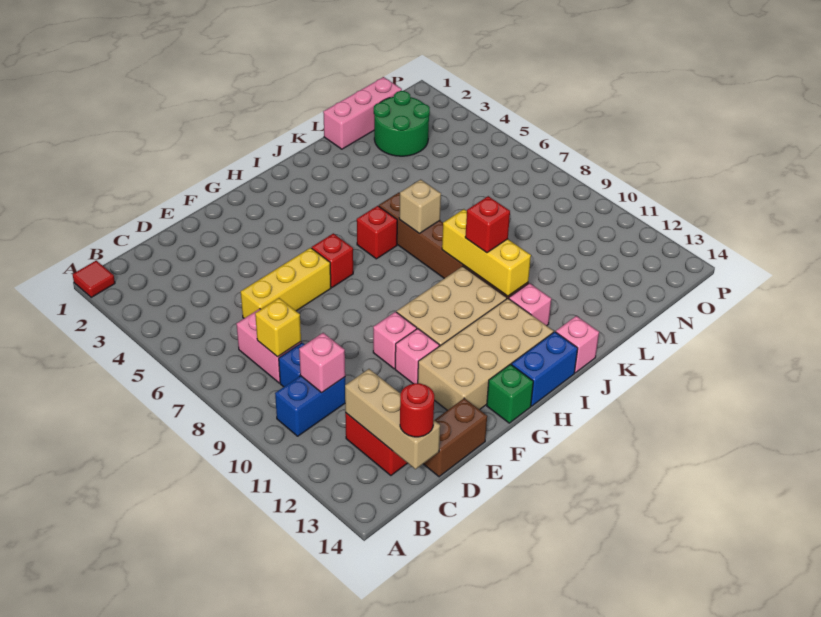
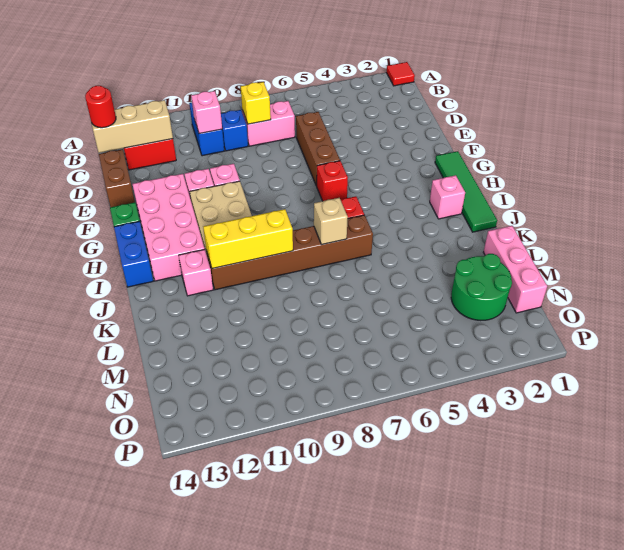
yellow brick D6:F6 level 1 -> brown brick D6:F6 level 1
tan brick F12:I13 level 1 -> pink brick F12:I13 level 1
none -> green tile G1:J1 level 1
red brick J10 level 3 -> none
pink brick J14 level 1 -> pink brick I2 level 1

